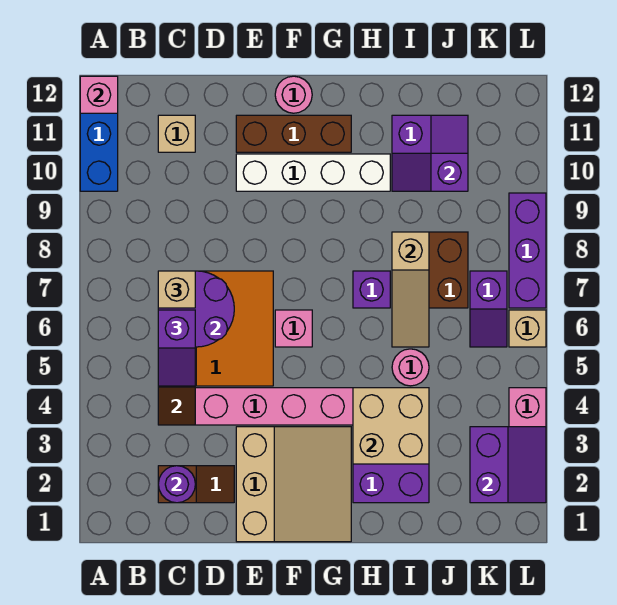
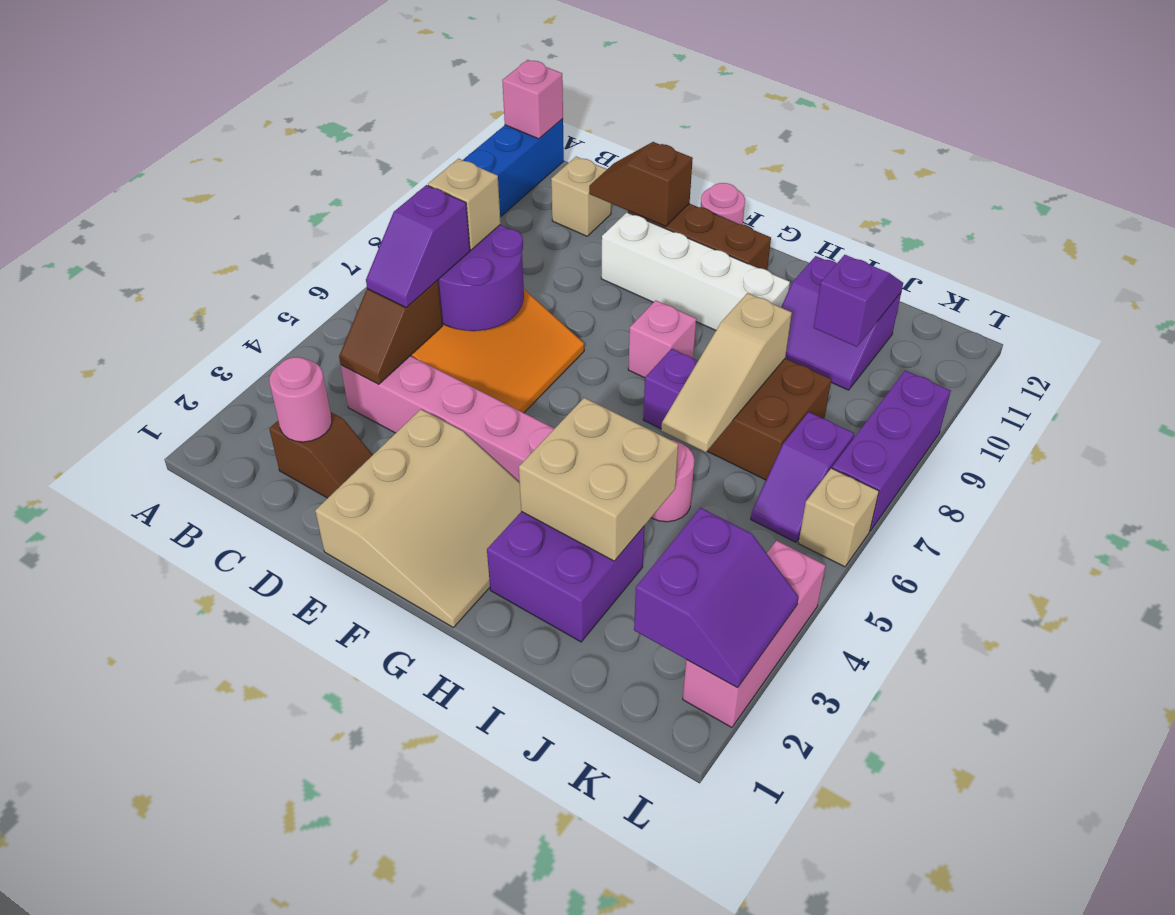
purple round brick C2 level 2 -> pink round brick C2 level 2
none -> brown slope D11:E11 level 2 top E
pink brick F6 level 1 -> pink brick G8 level 1

